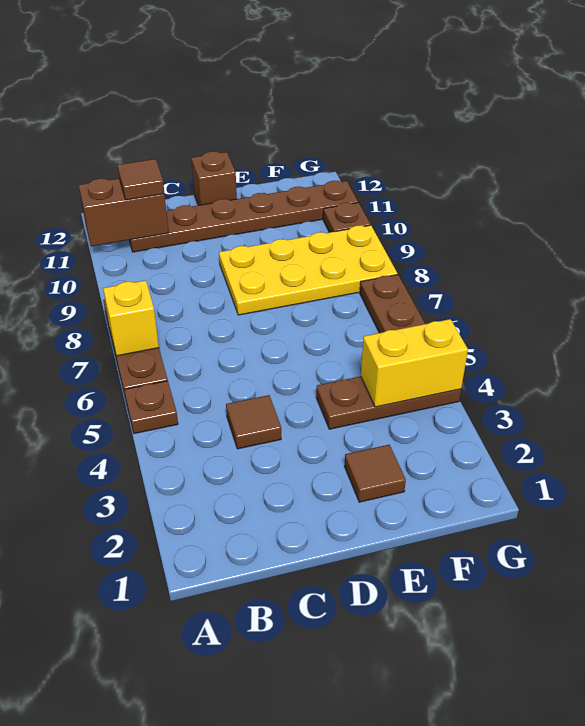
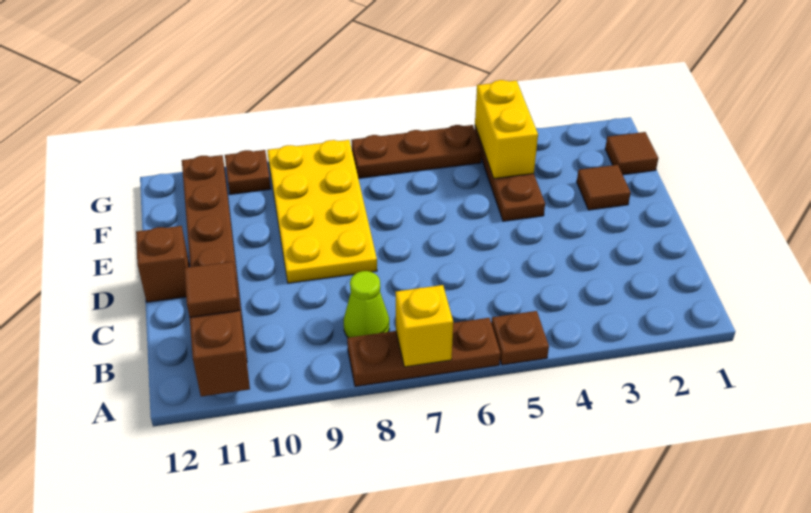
none -> lime cone B8 level 1
brown tile C4 level 1 -> brown tile F1 level 1

